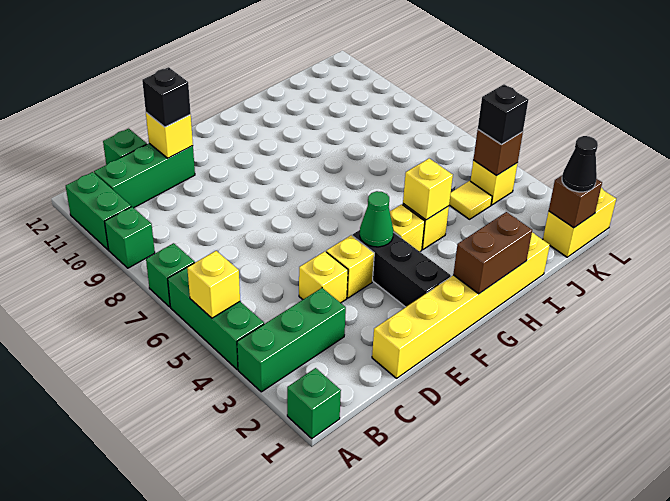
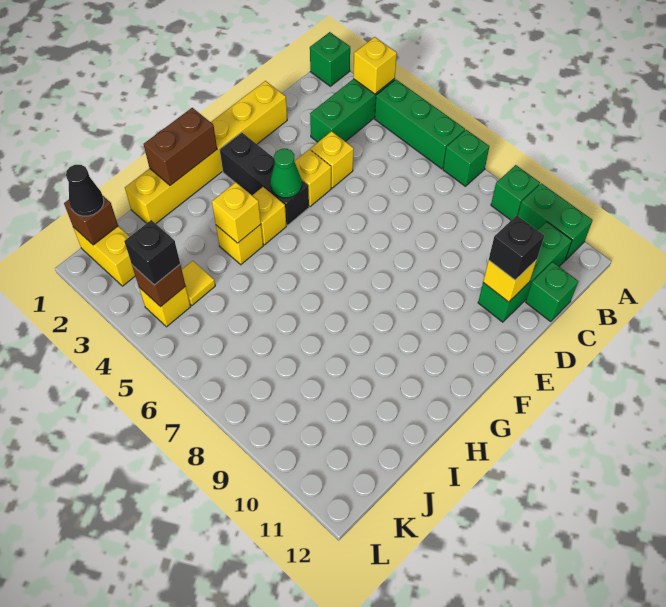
yellow brick A5 level 2 -> yellow brick A3 level 2
yellow brick K1:L1 level 1 -> yellow brick K1:K2 level 1

